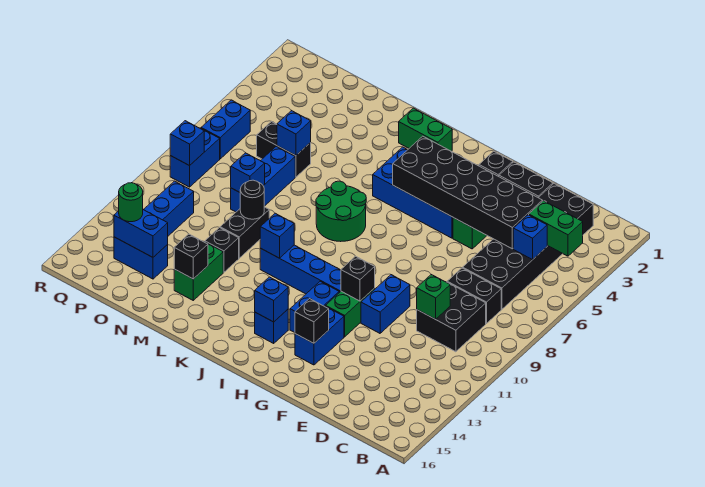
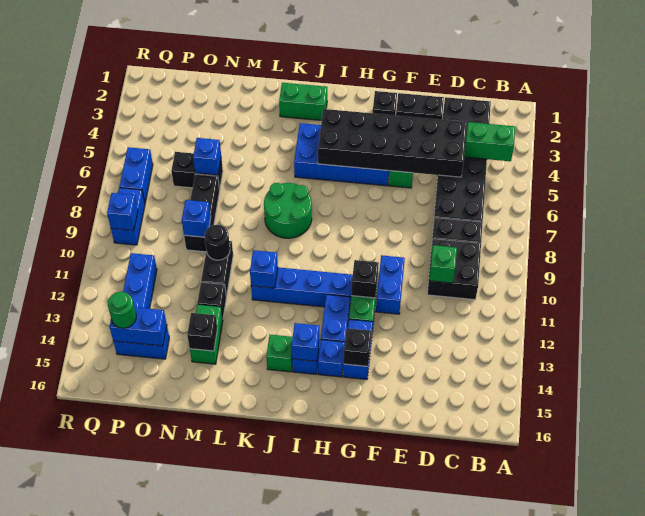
blue brick C5 level 2 -> blue brick H14 level 1
none -> green brick J14 level 1
blue brick N7:N9 level 1 -> black brick N7:N9 level 1

